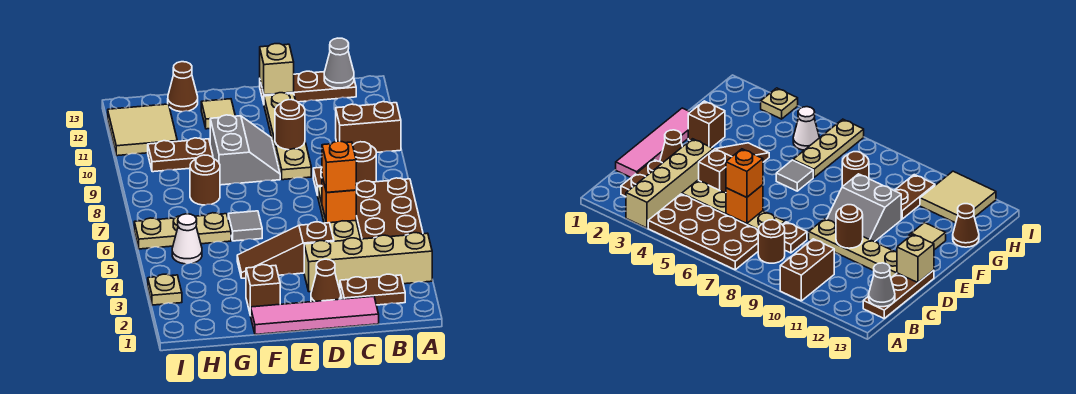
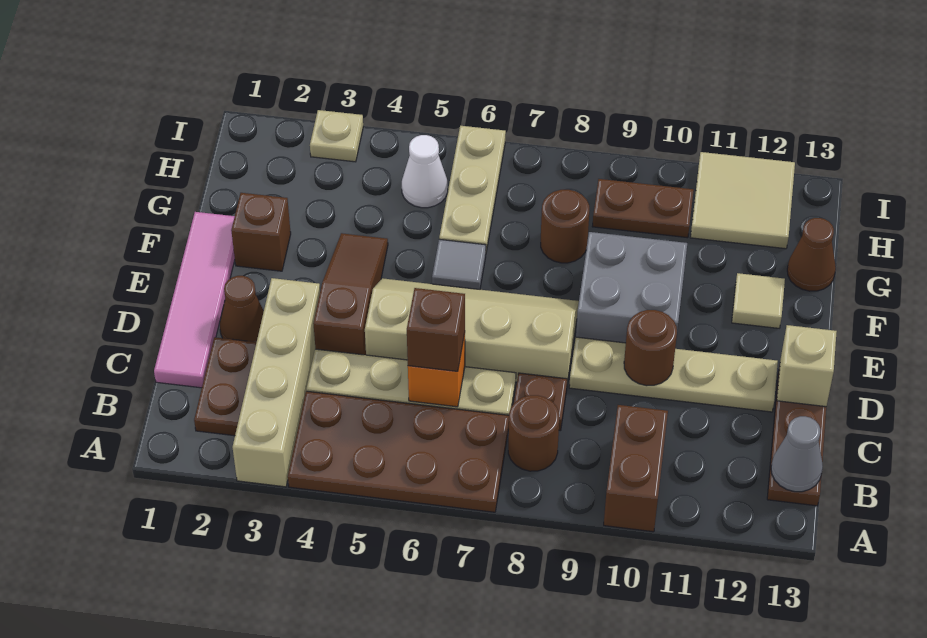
orange brick C6 level 3 -> brown brick C6 level 3
none -> tan slope D5:E8 level 1 top D
grey slope E9:F10 level 1 top F -> grey brick E9:F10 level 1
brown plate G10:H10 level 1 -> brown plate H9:H10 level 1

